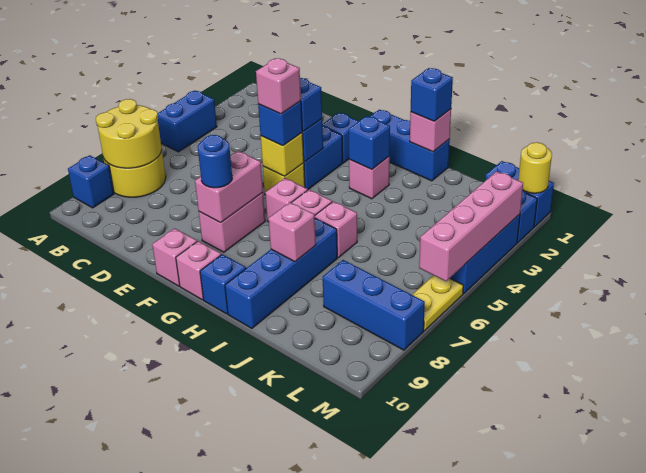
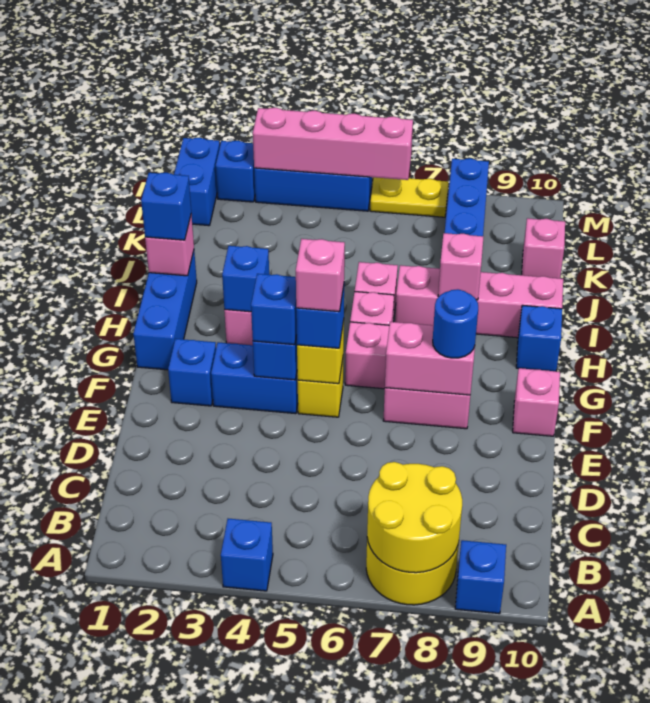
blue brick A4:A5 level 1 -> blue brick A4 level 1
pink brick G10 level 1 -> pink brick K10 level 1
blue brick I7:I10 level 1 -> pink brick I7:I10 level 1
yellow round brick M1 level 2 -> none

